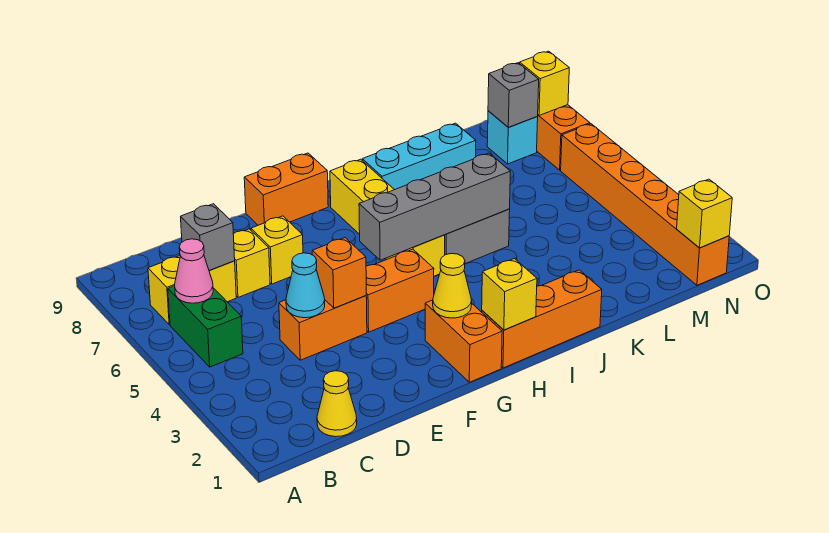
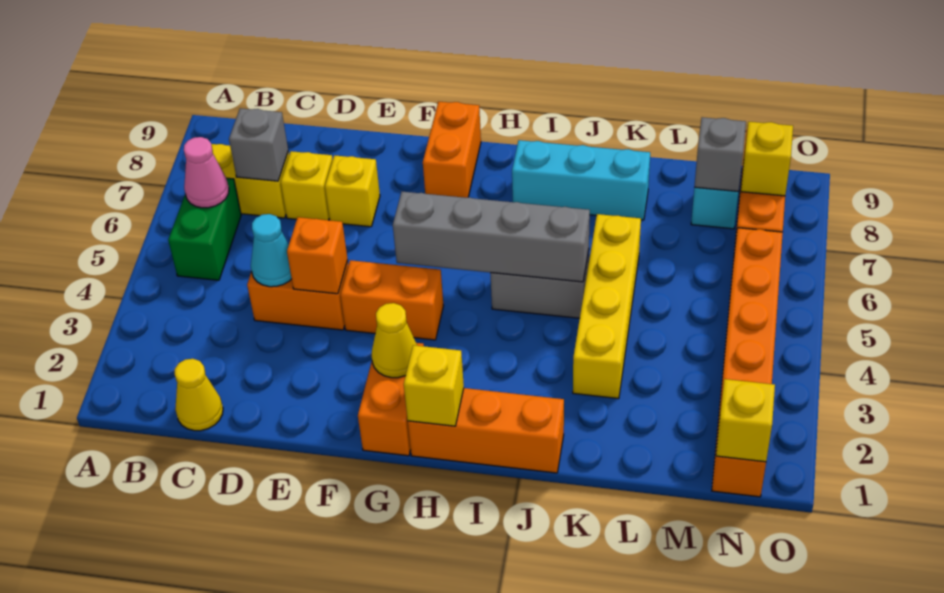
orange brick F9:G9 level 1 -> orange brick G8:G9 level 1
yellow brick H5:H8 level 1 -> yellow brick K3:K6 level 1

